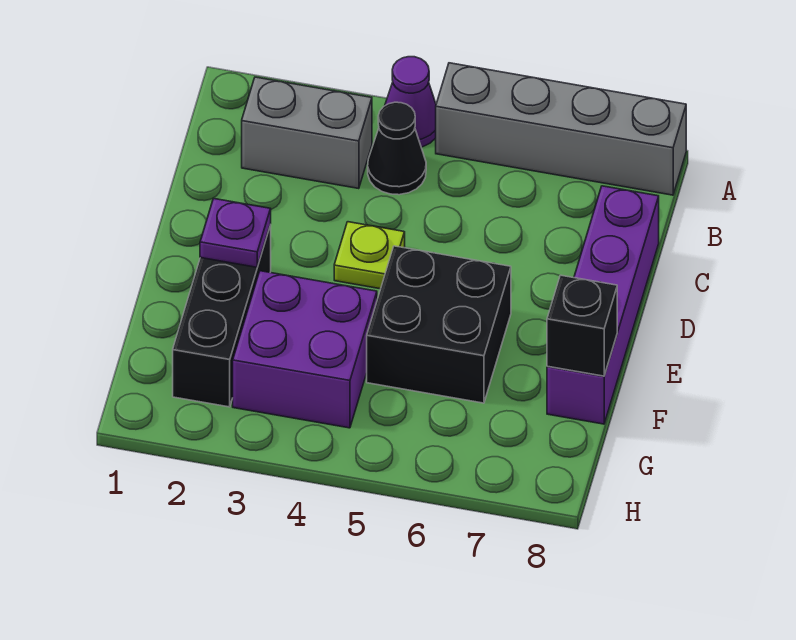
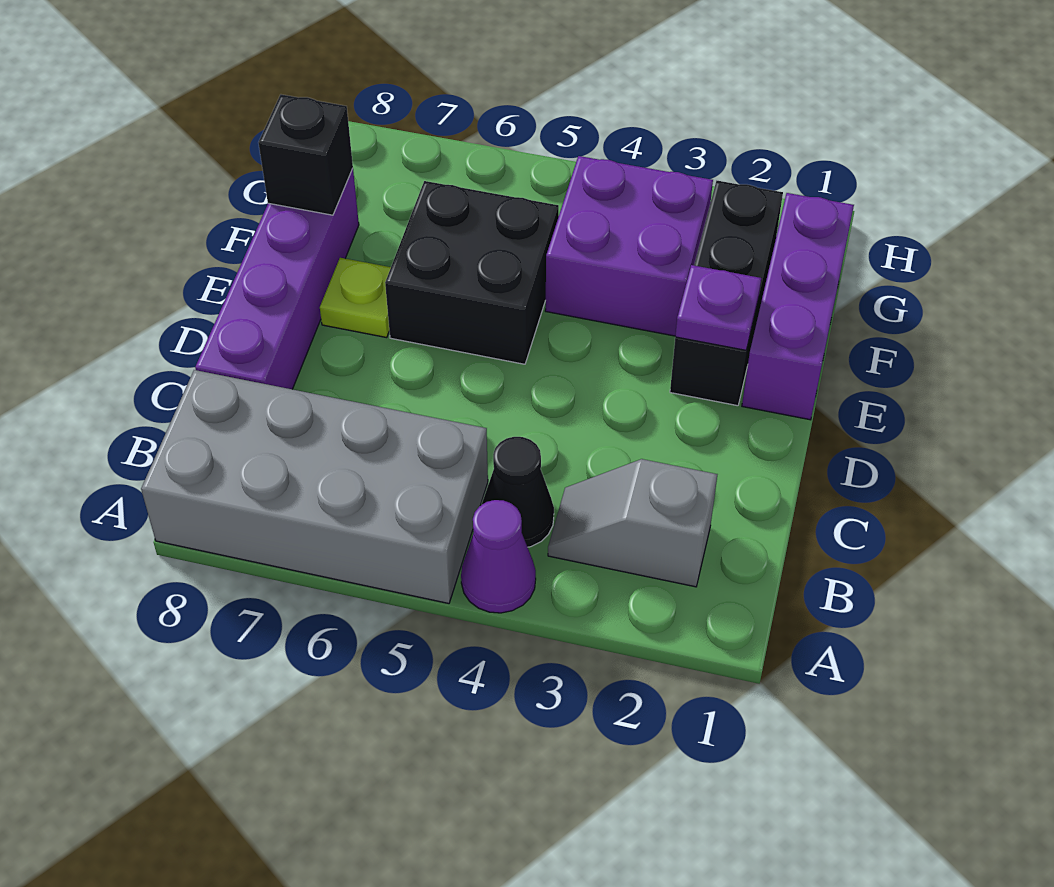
grey brick A5:A8 level 1 -> grey brick A5:B8 level 1
grey brick B2:B3 level 1 -> grey slope B2:B3 level 1 top 2
lime plate D4 level 1 -> lime plate E7 level 1
none -> purple brick E1:G1 level 1

